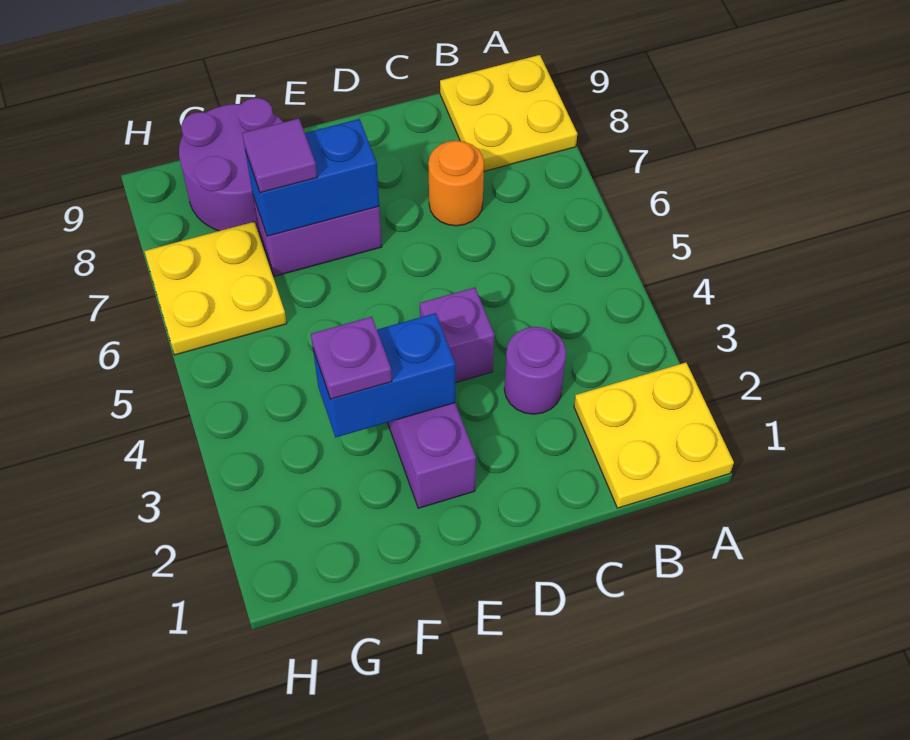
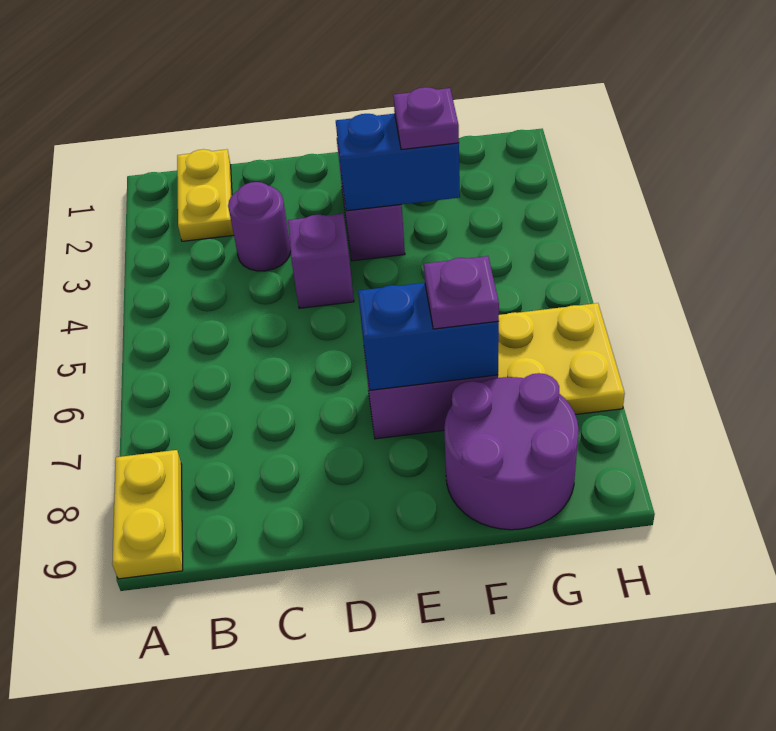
yellow plate A1:B2 level 1 -> yellow plate B1:B2 level 1
yellow plate A8:B9 level 1 -> yellow plate A8:A9 level 1
orange round brick C7 level 1 -> none
purple tile F7 level 3 -> purple plate F7 level 3

